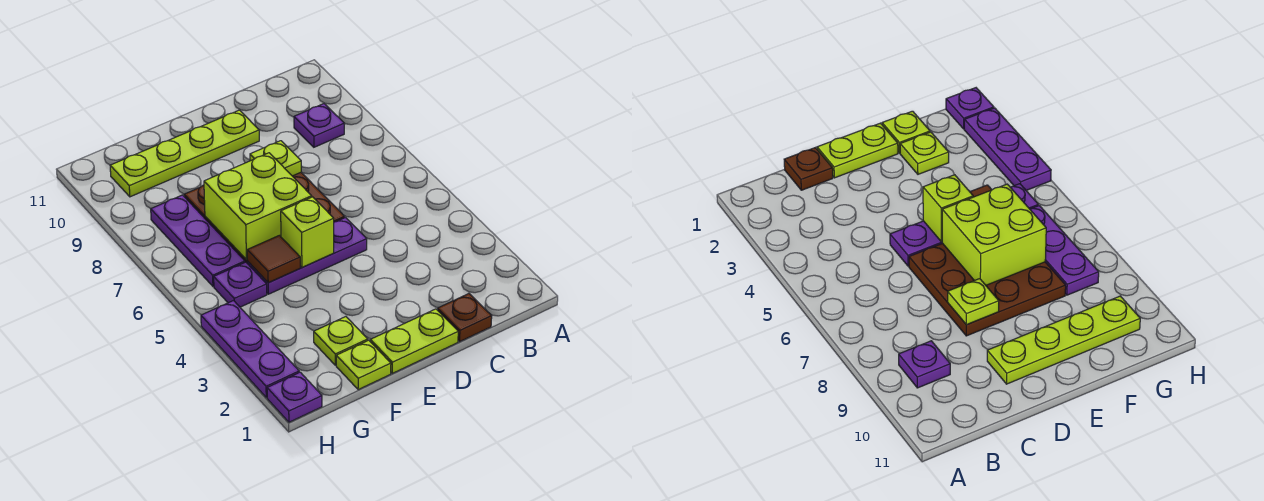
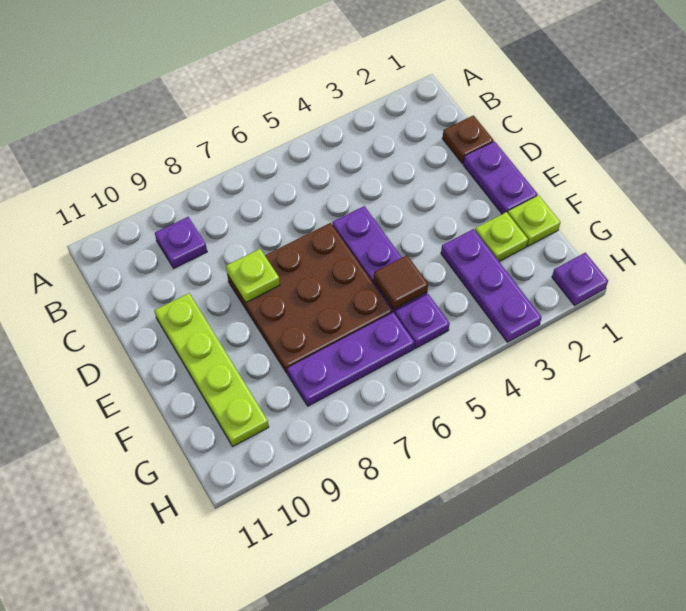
lime plate D1:E1 level 1 -> purple plate D1:E1 level 1
lime brick E5 level 2 -> none
lime brick E6:F7 level 2 -> none
purple plate H2:H4 level 1 -> purple plate F3:H3 level 1

